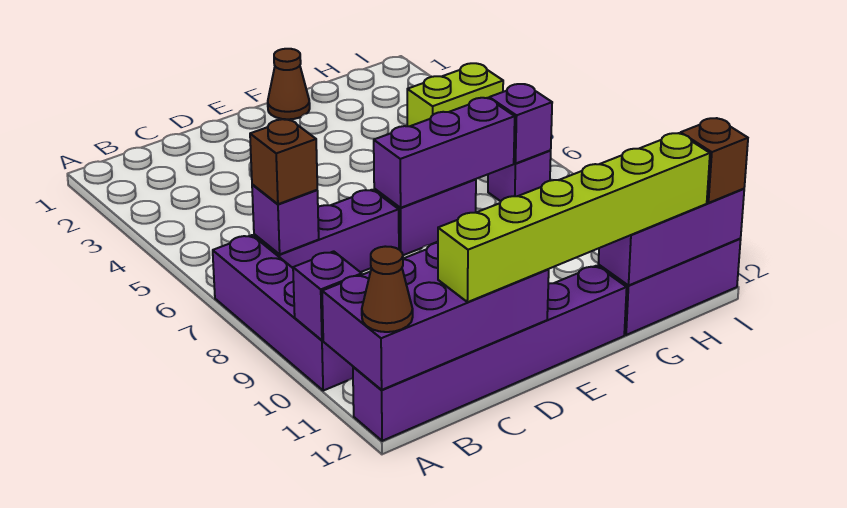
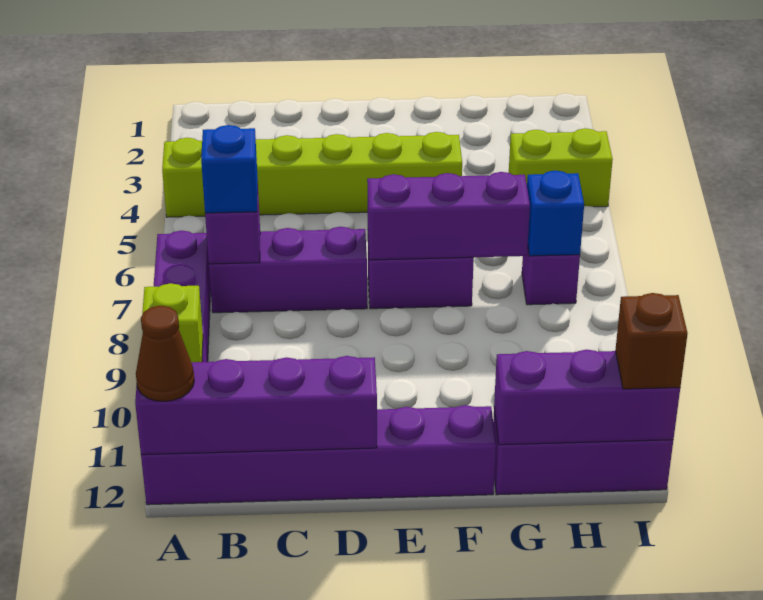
purple brick A10 level 2 -> lime brick A10 level 2
purple brick A11:D12 level 2 -> purple brick A12:D12 level 2
brown brick B7 level 3 -> blue brick B7 level 3
lime brick C12:H12 level 3 -> lime brick A4:F4 level 1
brown cone F1 level 1 -> none
purple brick H7 level 2 -> blue brick H7 level 2

